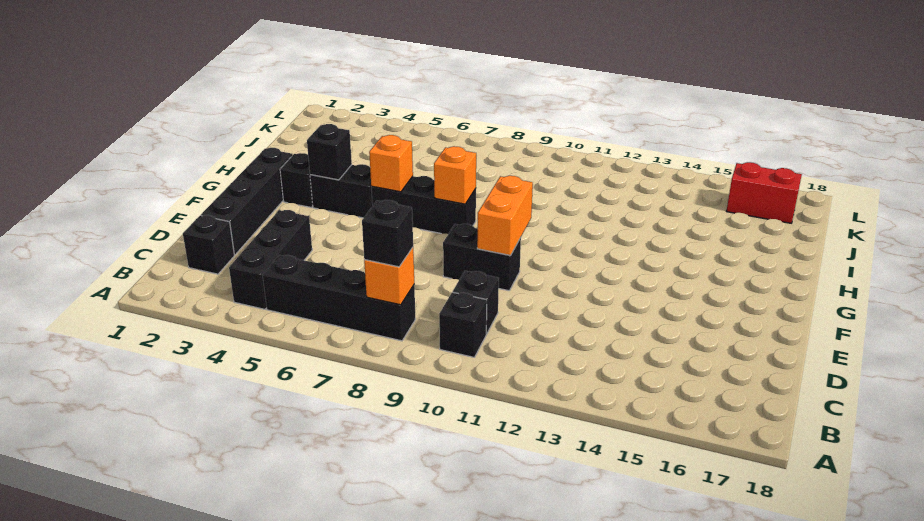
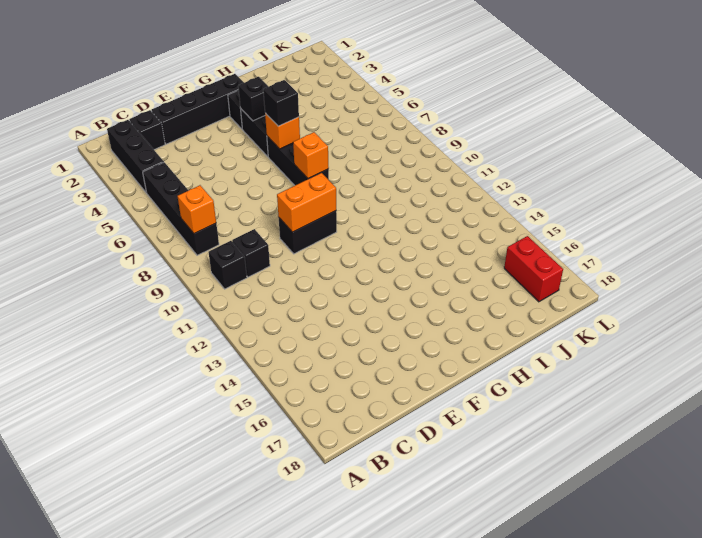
black brick B4:D4 level 1 -> black brick B2:B4 level 1
black brick B8 level 3 -> black brick G6 level 3
black brick E9:E10 level 1 -> black brick E10:F10 level 1

